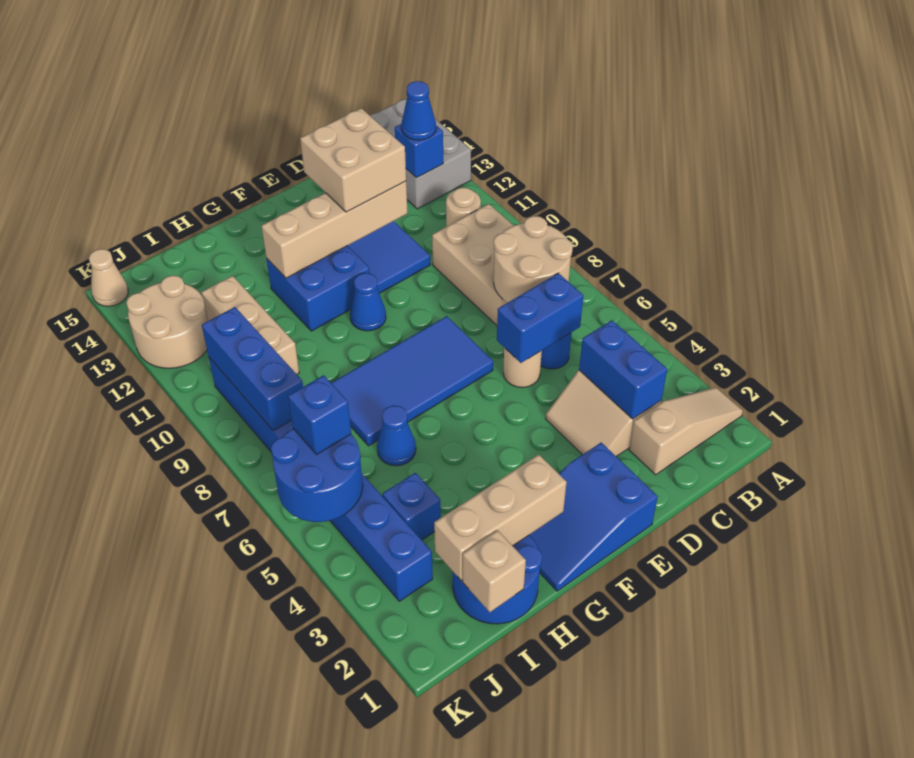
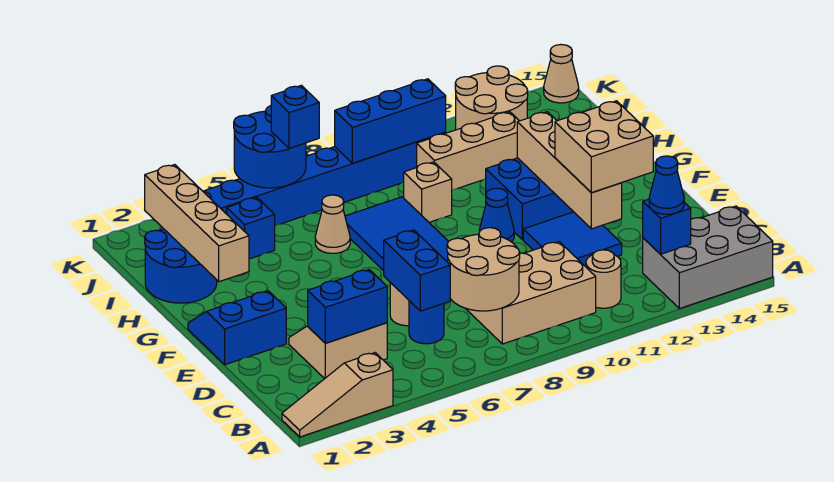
tan slope A2:C2 level 1 top C -> tan slope A1:A3 level 1 top 3
blue slope E1:G2 level 1 top E -> blue slope E1:F2 level 1 top E
tan brick G2:I2 level 2 -> tan brick G2:J2 level 2
blue cone H6 level 1 -> tan cone H6 level 1
tan brick I1 level 2 -> tan brick H9 level 1

